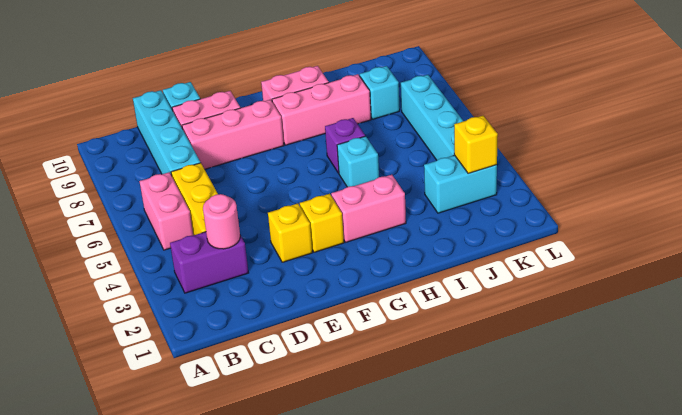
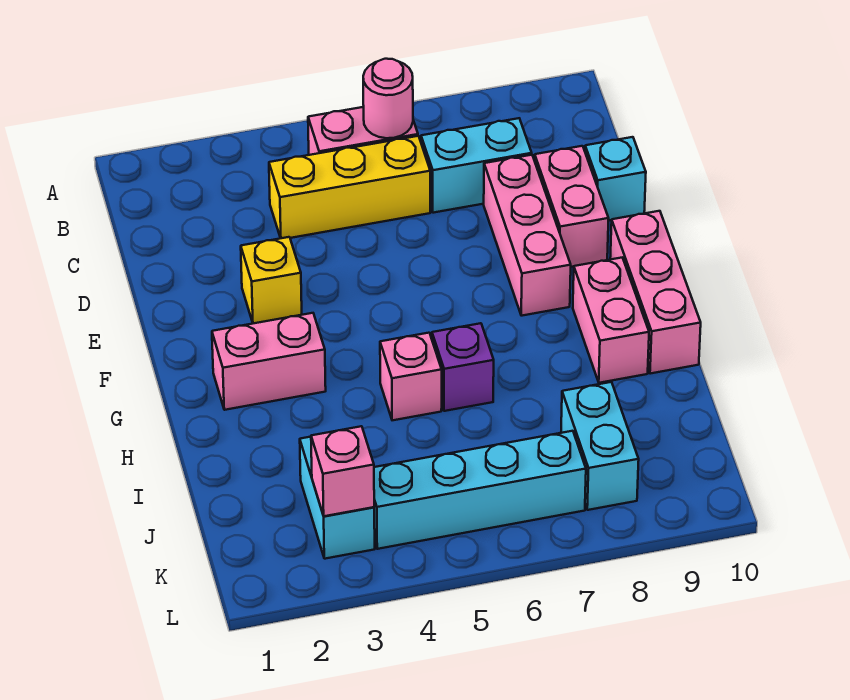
purple brick B3:C3 level 1 -> none
pink round brick C3 level 2 -> pink round brick B6 level 2
cyan brick C7:C10 level 1 -> cyan brick C7:C8 level 1
yellow brick F3 level 1 -> none
pink brick G3:H3 level 1 -> pink brick G2:G3 level 1
pink brick G8:I8 level 1 -> pink brick F10:H10 level 1
cyan brick H5 level 1 -> pink brick H5 level 1
cyan brick J8 level 1 -> cyan brick J8:K8 level 1
yellow brick K3 level 2 -> pink brick K3 level 2

